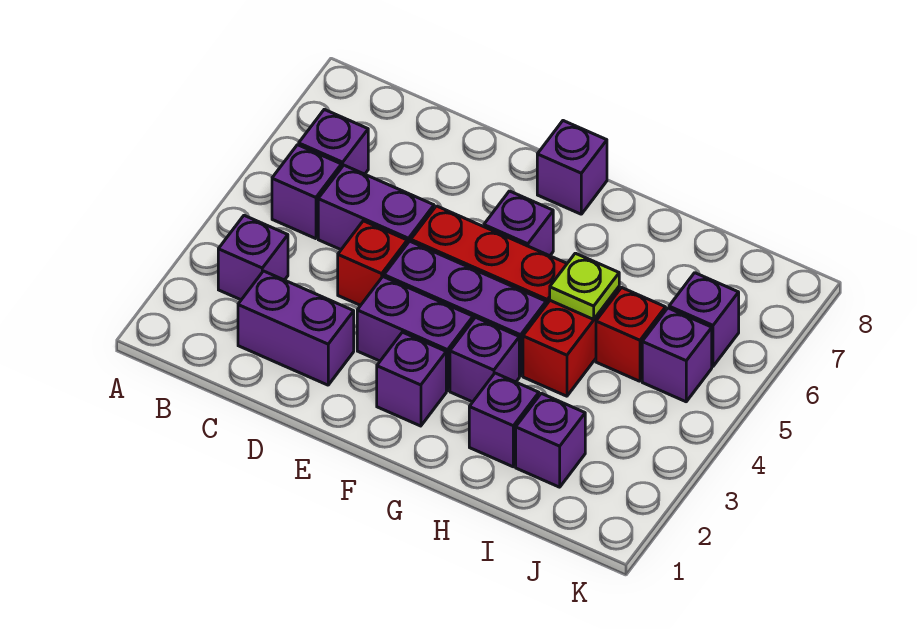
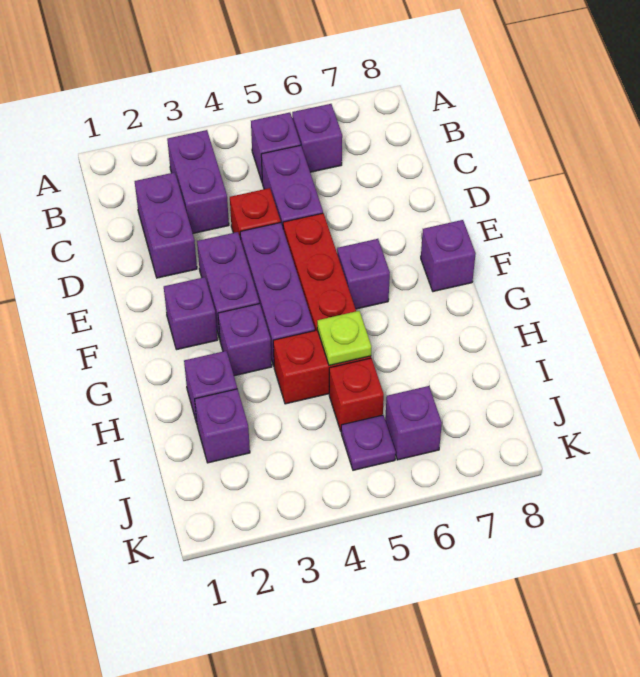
purple brick B3 level 1 -> purple brick B3:C3 level 1
purple brick J5 level 1 -> purple plate J5 level 1

